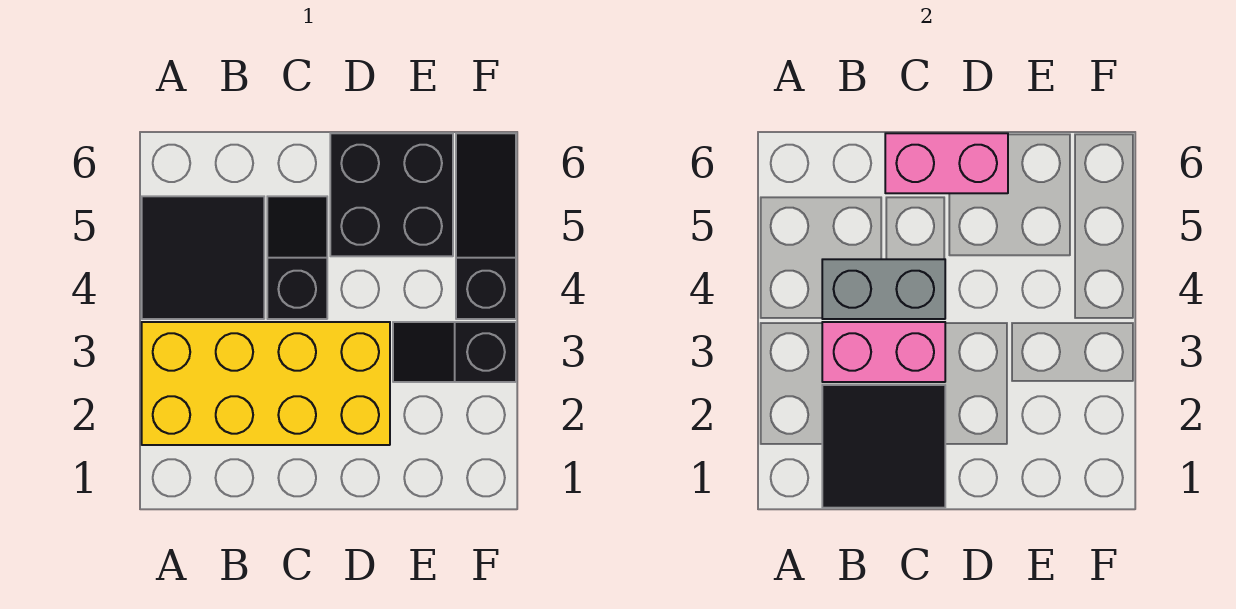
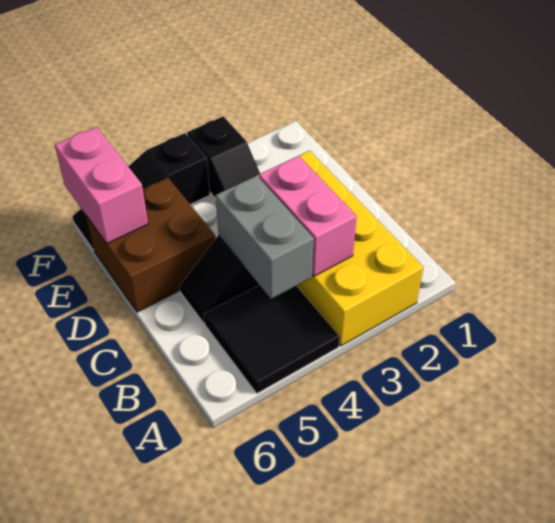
black tile B1:C2 level 2 -> none
pink brick C6:D6 level 2 -> pink brick E6:F6 level 2
black brick D5:E6 level 1 -> brown brick D5:E6 level 1

